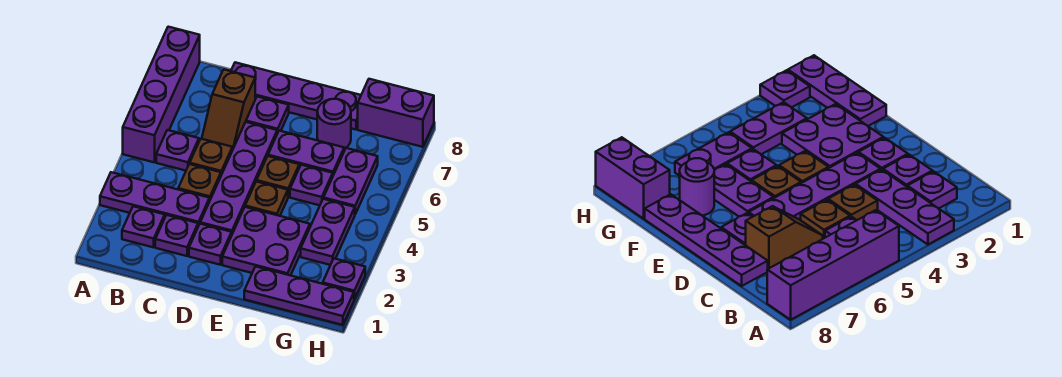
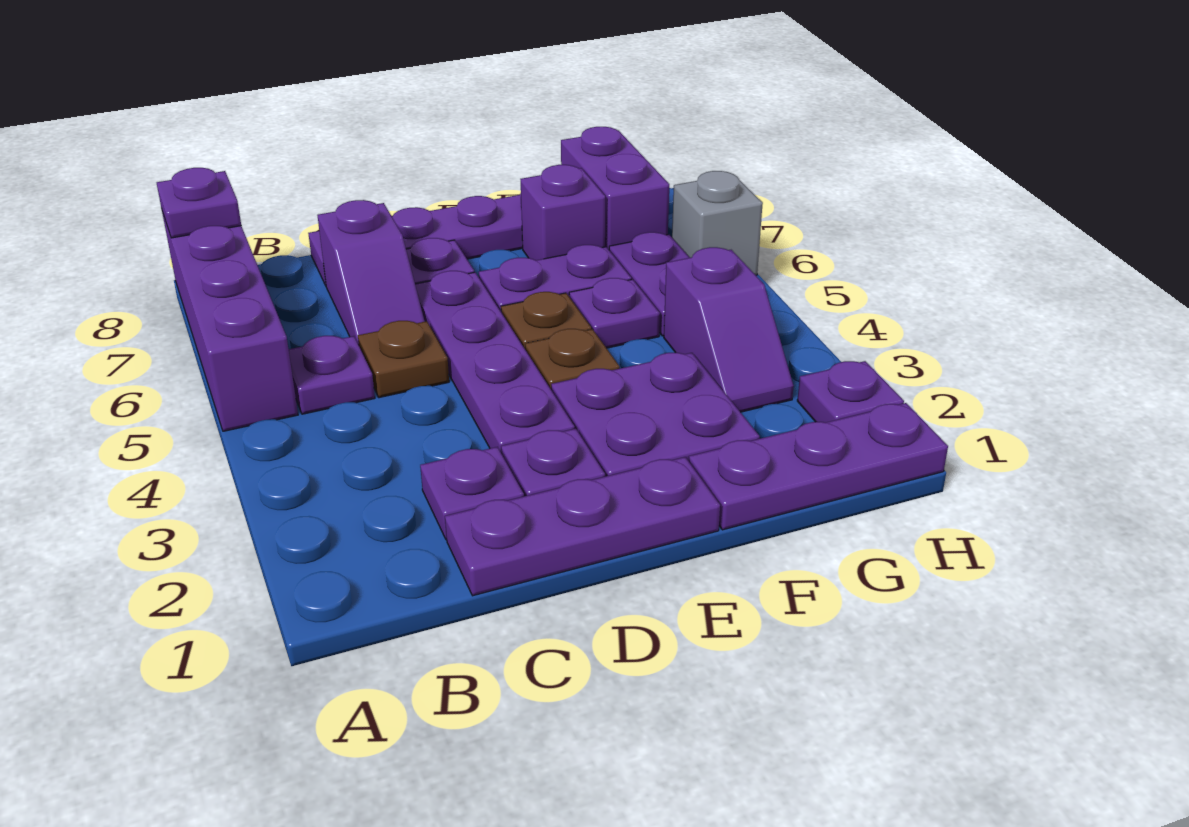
purple plate A3:C3 level 1 -> purple plate C1:E1 level 1
purple plate B2 level 1 -> purple plate A8 level 2
brown plate C4 level 1 -> none
brown slope C6:C7 level 1 top 7 -> purple slope C6:C7 level 1 top 7
purple round brick F7 level 1 -> purple brick F7 level 1
purple plate G3:G4 level 1 -> purple slope G3:G4 level 1 top 4
purple brick G8:H8 level 1 -> purple brick G7:G8 level 1
none -> grey brick H6 level 1

